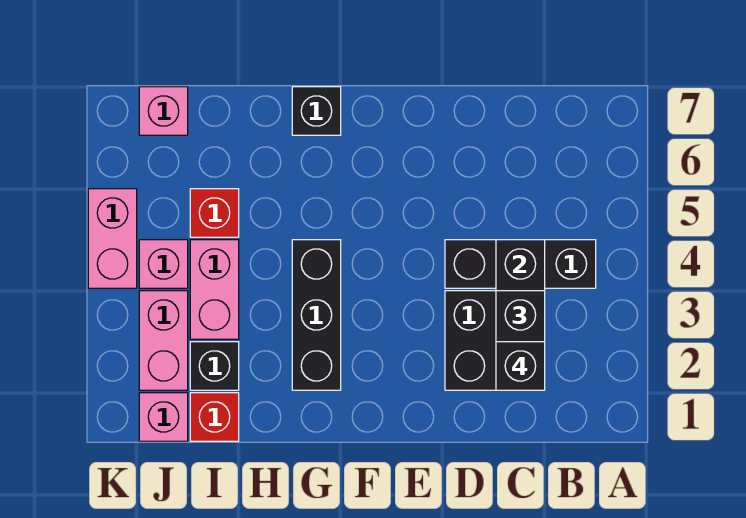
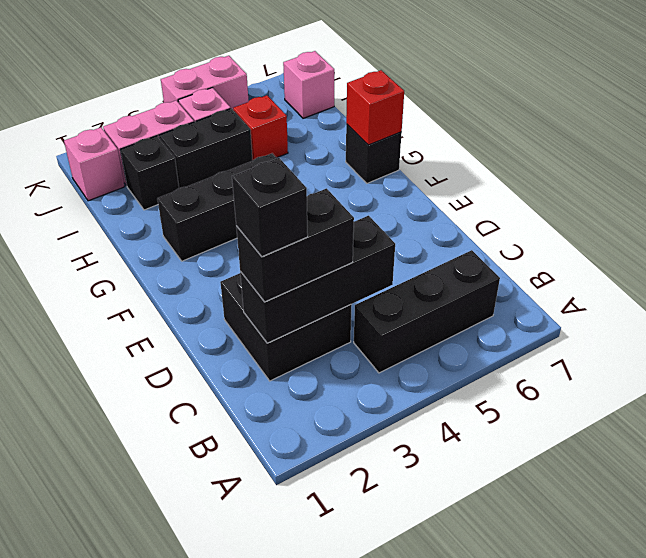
black brick B4:D4 level 1 -> black brick B4:B6 level 1
red brick I1 level 1 -> red brick G7 level 2
pink brick I3:I4 level 1 -> black brick I3:I4 level 1

